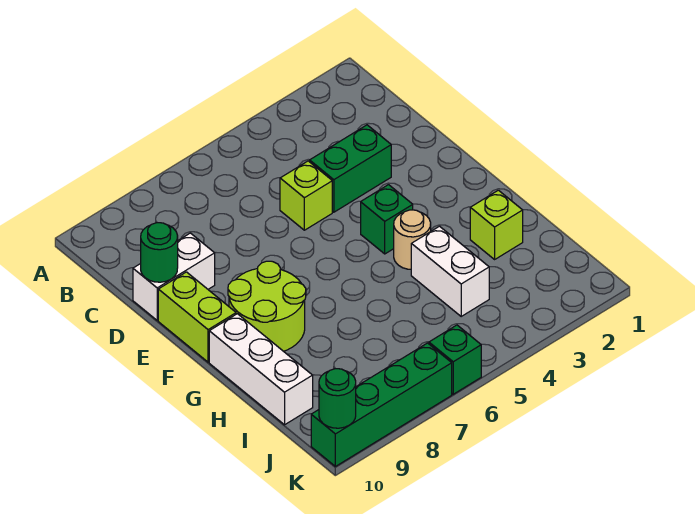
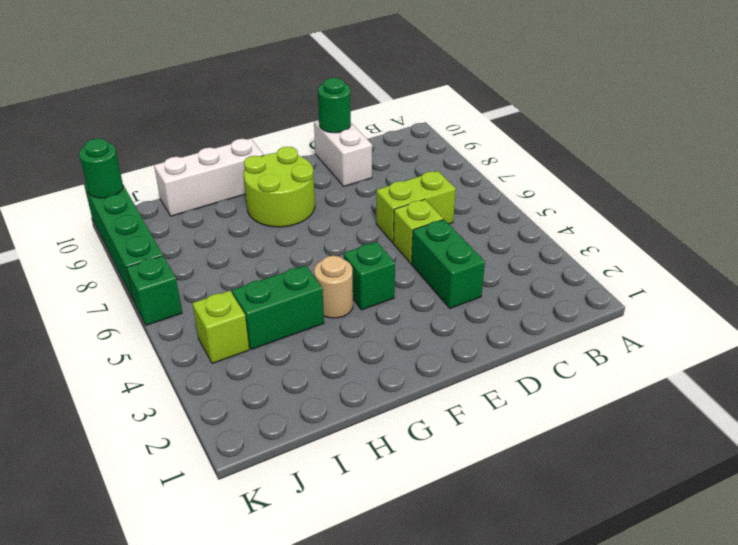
lime brick E10:F10 level 1 -> lime brick C6:D6 level 1
lime brick H2 level 1 -> lime brick J4 level 1
white brick H4:I4 level 1 -> green brick H4:I4 level 1

